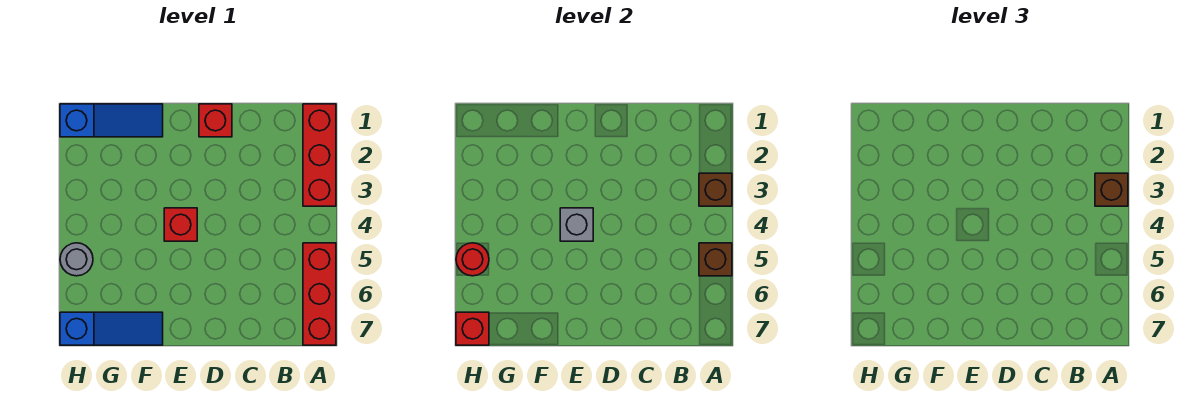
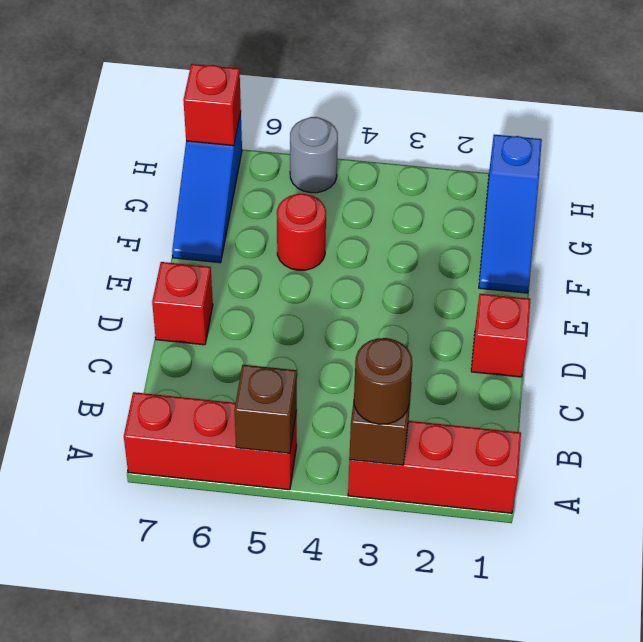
brown brick A3 level 3 -> brown round brick A3 level 3
red brick E4 level 1 -> red brick D7 level 1
grey brick E4 level 2 -> none
red round brick H5 level 2 -> red round brick F5 level 1

